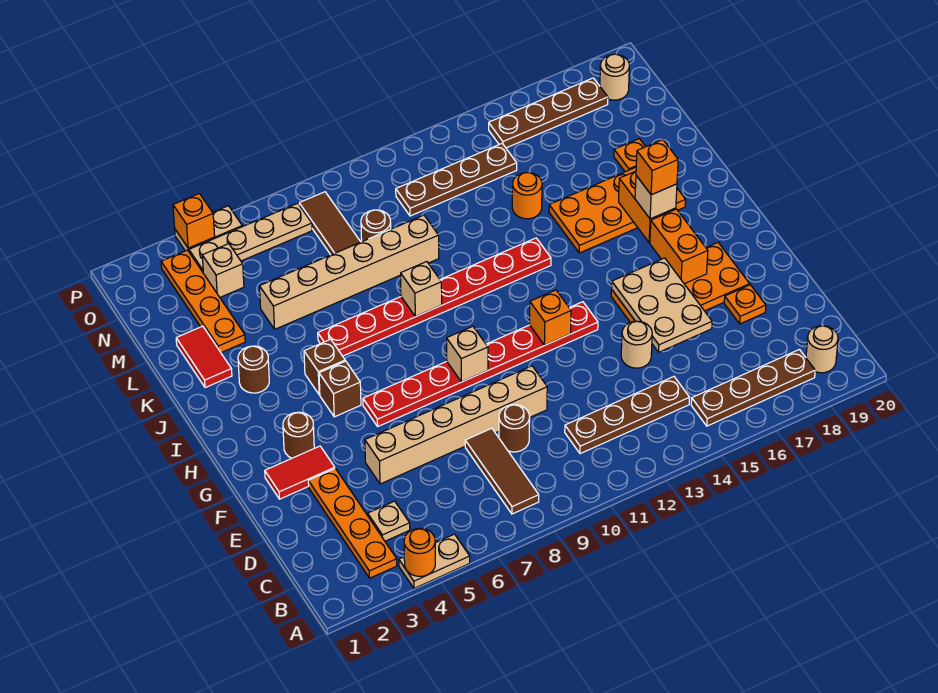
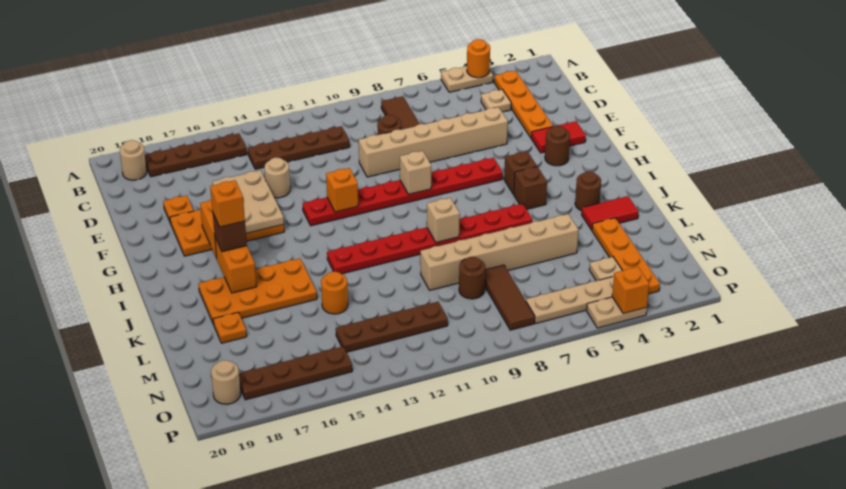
tan brick I17 level 3 -> brown brick I17 level 3
red tile K2:L2 level 1 -> red tile K2:K3 level 1
tan brick N4 level 1 -> tan plate N4 level 1

